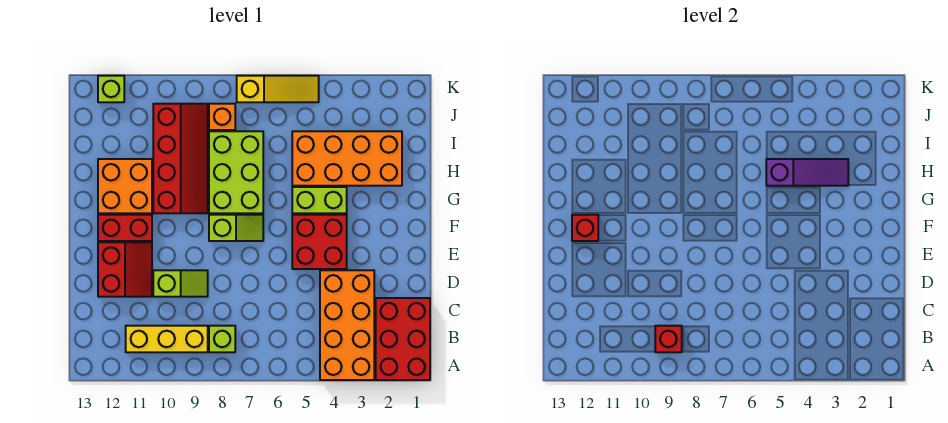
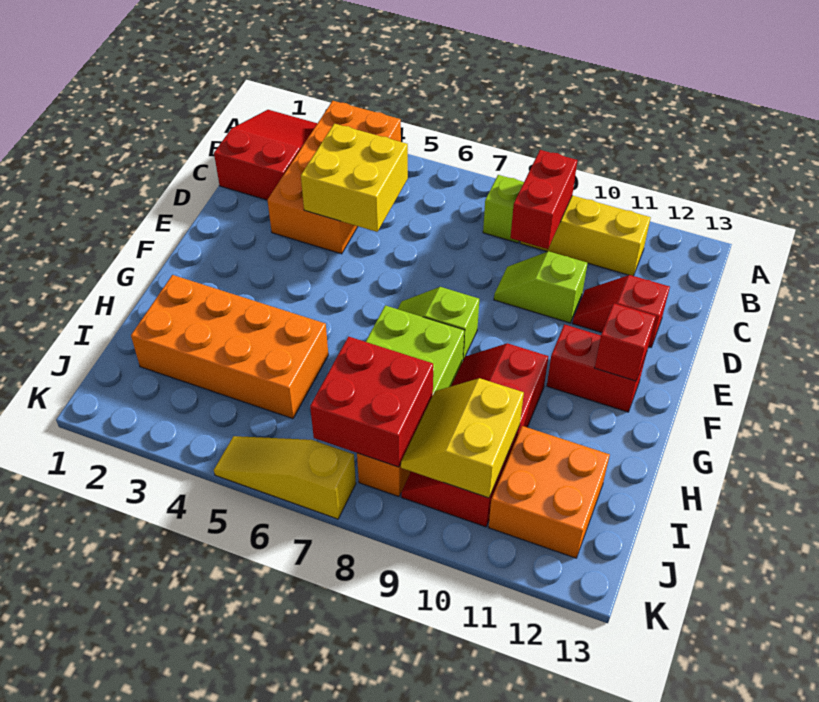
red brick A1:C2 level 1 -> red slope A1:C2 level 1 top C
red brick B9 level 2 -> red brick B9:C9 level 2
none -> yellow brick C4:D5 level 2
red slope D11:E12 level 1 top 12 -> red slope D11:D12 level 1 top 12
red brick E4:F5 level 1 -> red brick I7:J8 level 2
lime brick G4:G5 level 1 -> none
orange brick G11:H12 level 1 -> orange brick I11:J12 level 1
purple slope H3:H5 level 2 top 5 -> none
none -> yellow slope I9:J10 level 2 top 10
lime brick K12 level 1 -> none

